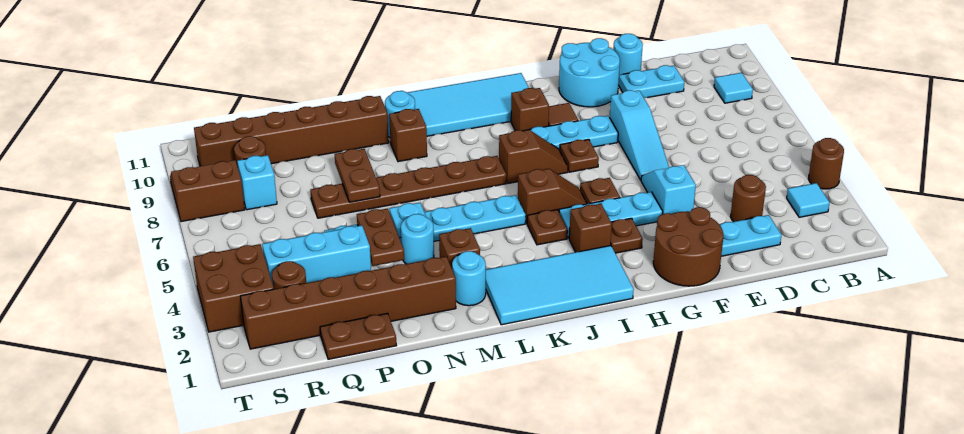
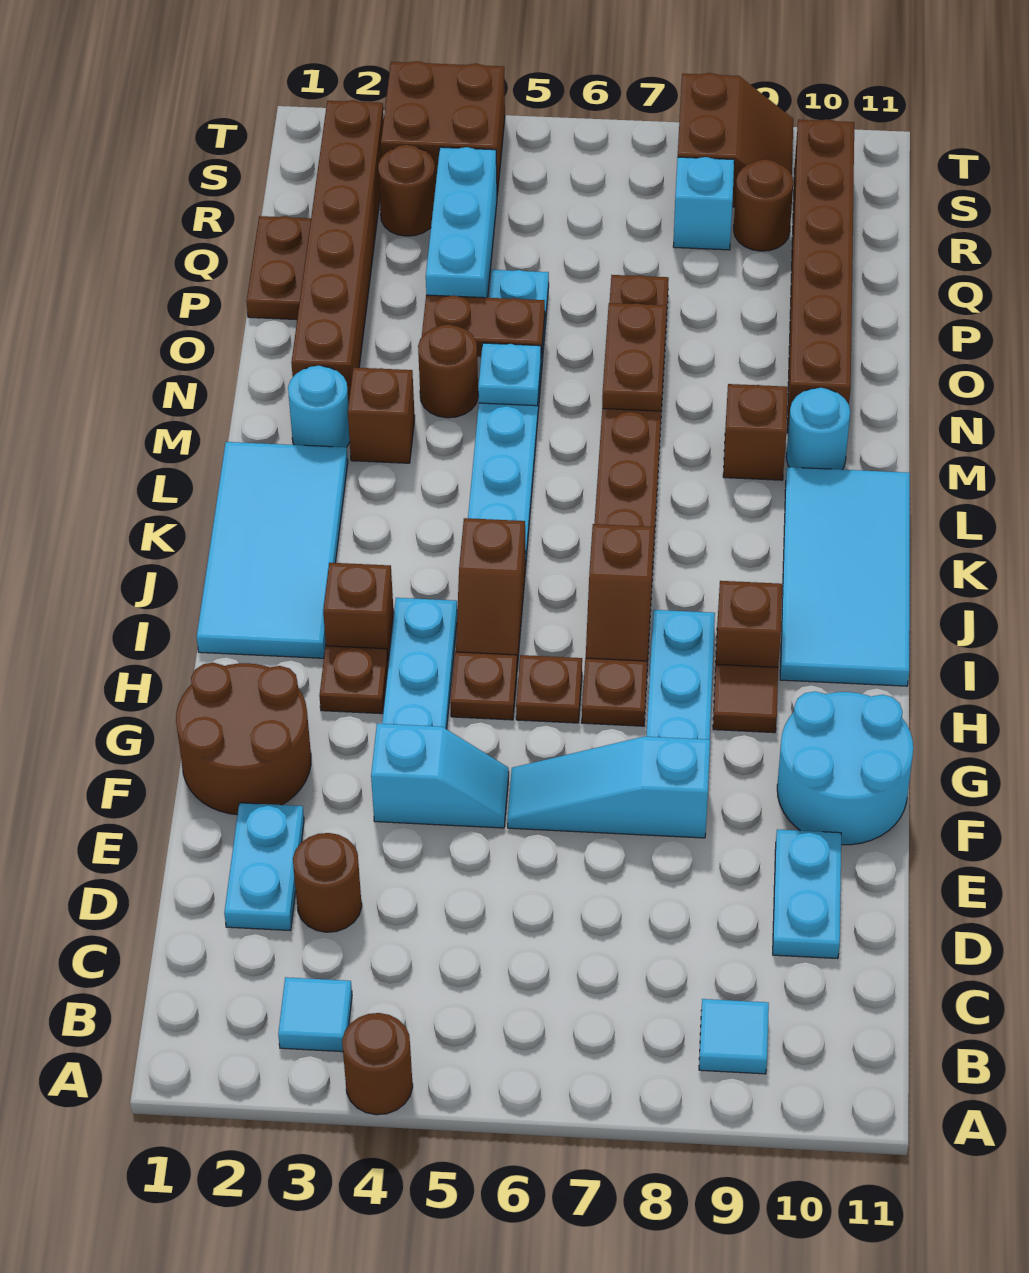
cyan round brick E11 level 1 -> none
brown plate J4 level 1 -> brown plate H6 level 1
cyan round brick N4 level 1 -> brown round brick N4 level 1
brown plate O7:O8 level 2 -> brown plate N7:O7 level 2

